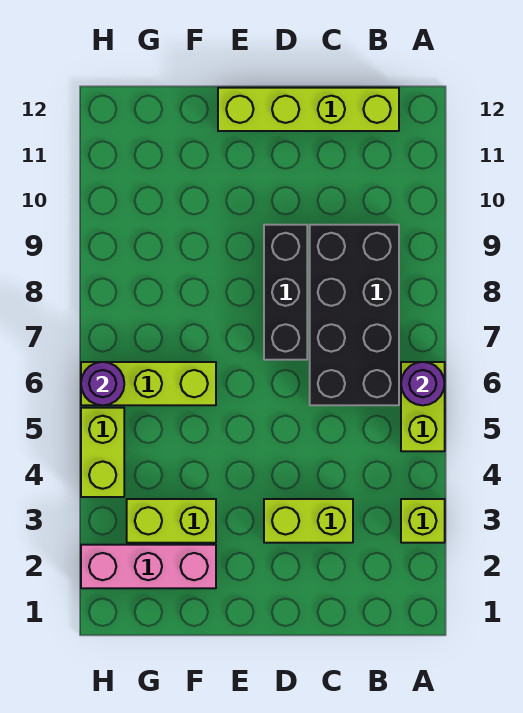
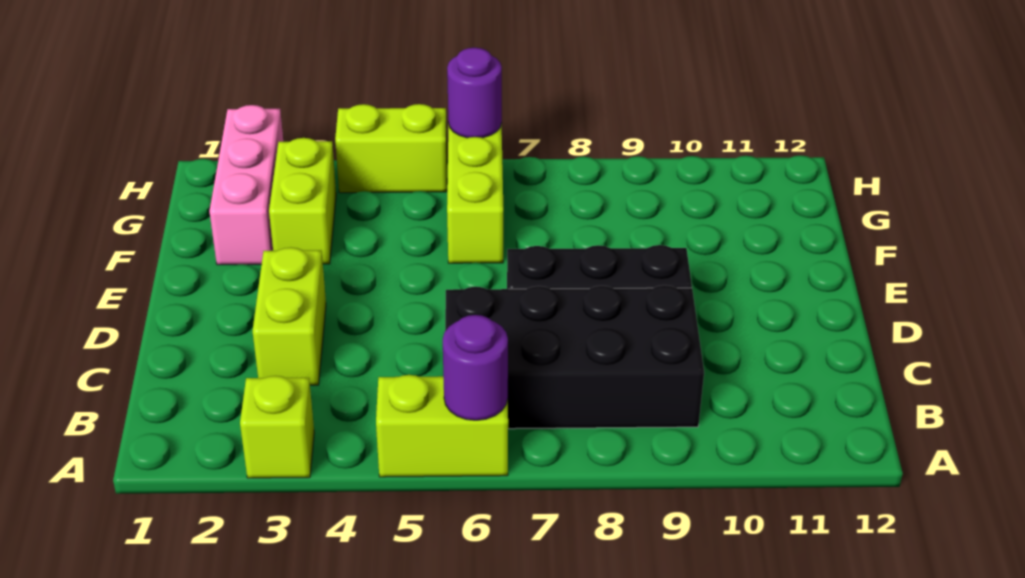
lime brick B12:E12 level 1 -> none

